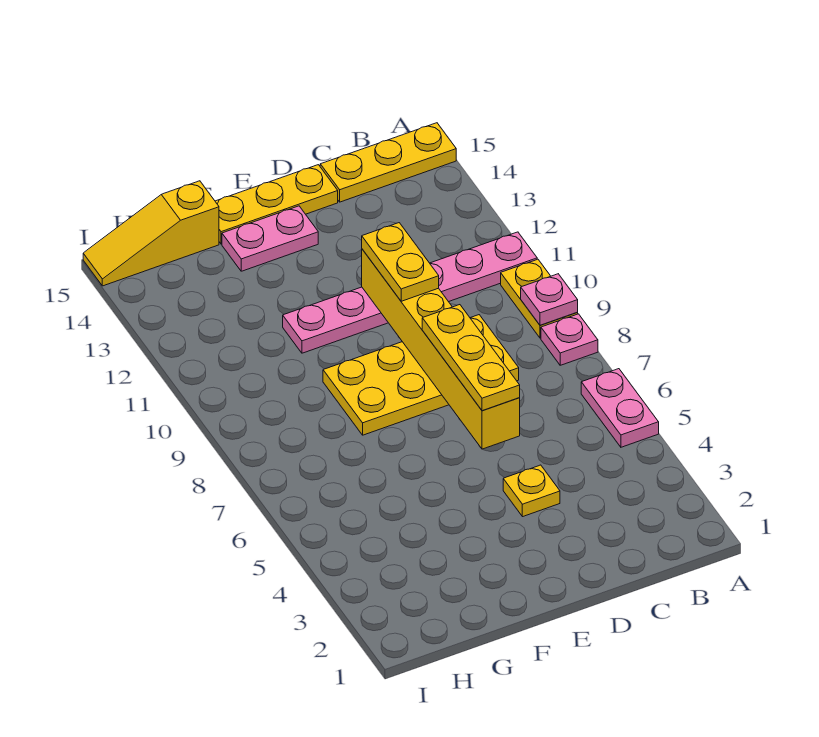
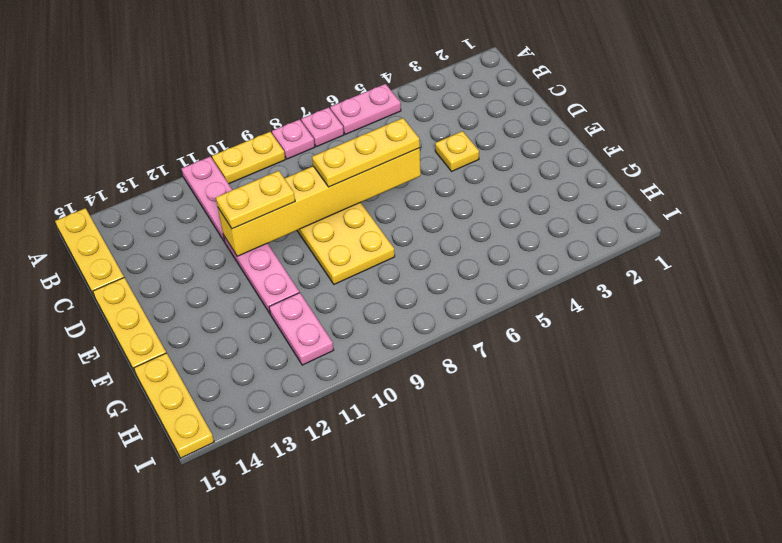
pink plate A9 level 2 -> pink plate A7 level 1
pink plate E14:F14 level 1 -> pink plate G11:H11 level 1
yellow slope G15:I15 level 1 top G -> yellow plate G15:I15 level 1

